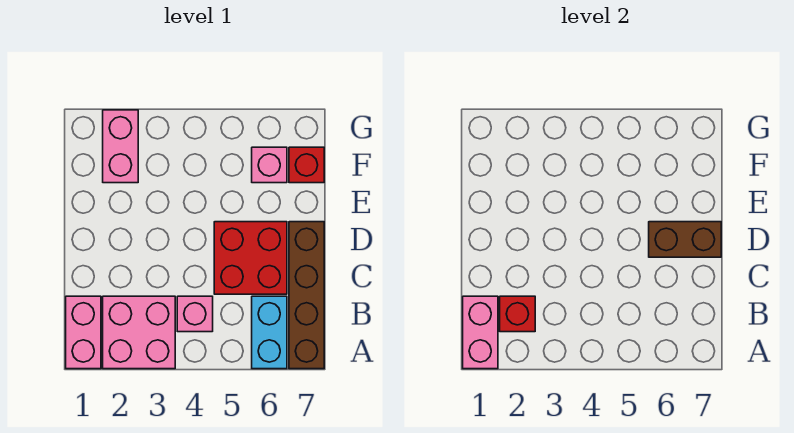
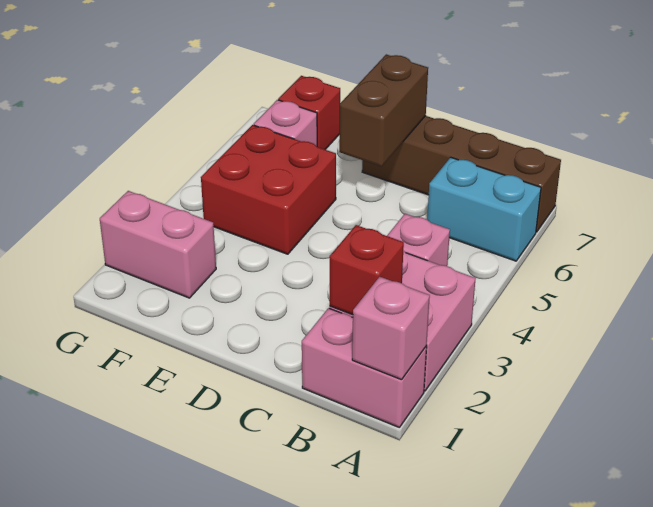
pink brick A1:B1 level 2 -> pink brick A1 level 2
red brick C5:D6 level 1 -> red brick E4:F5 level 1

